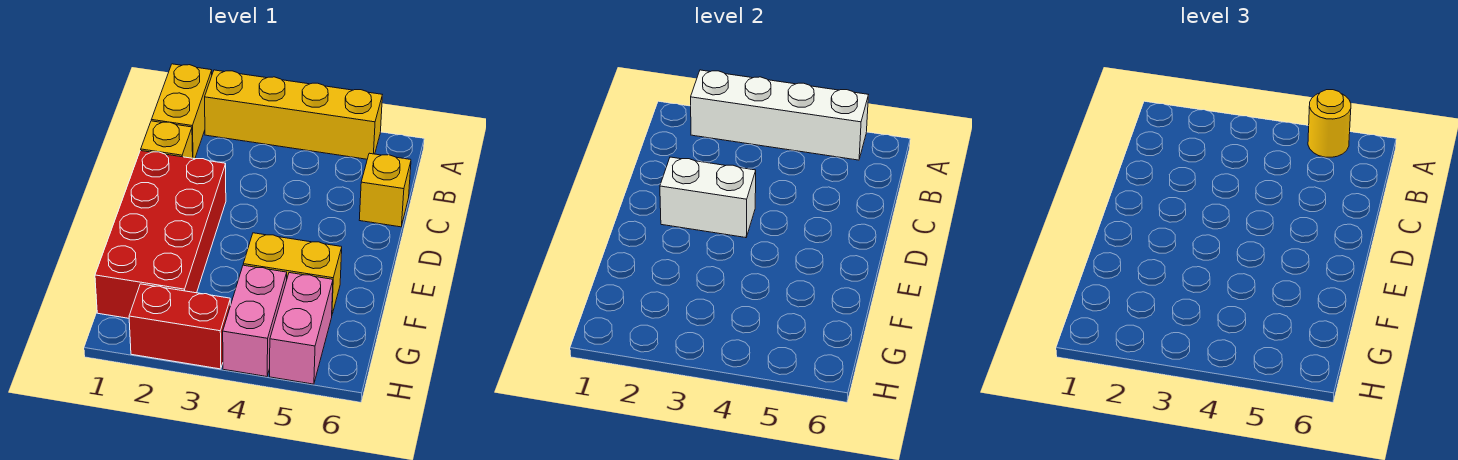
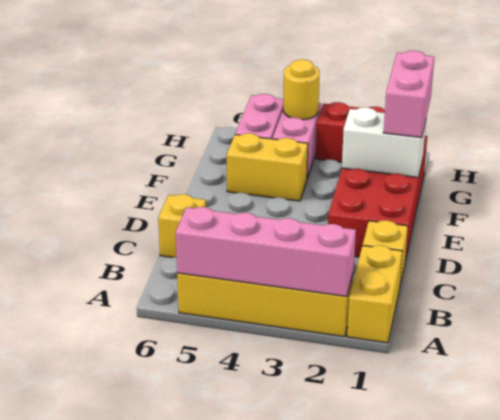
white brick A2:A5 level 2 -> pink brick A2:A5 level 2
yellow round brick A5 level 3 -> yellow round brick H4 level 2
white brick D2:D3 level 2 -> white brick F1:F2 level 2
none -> pink brick F1:G1 level 3

